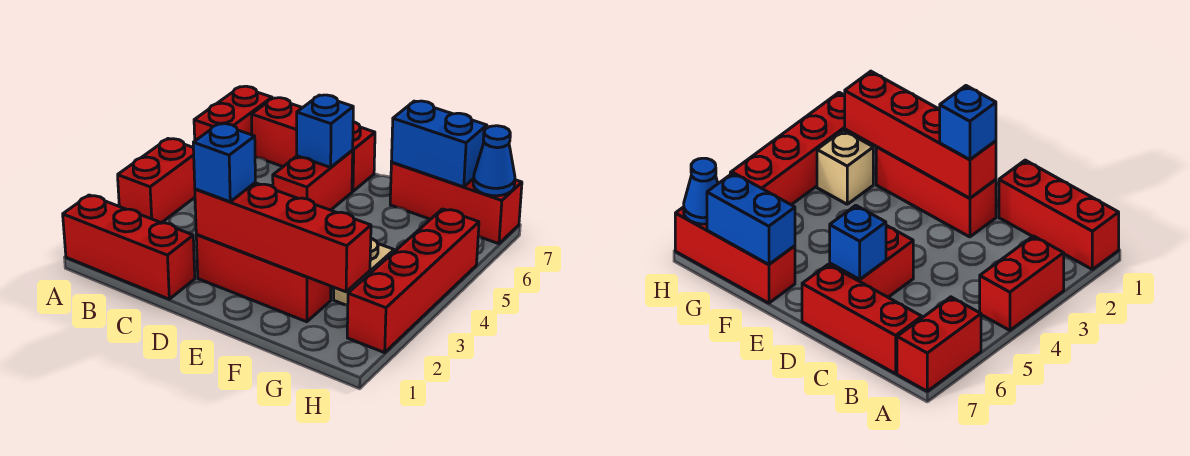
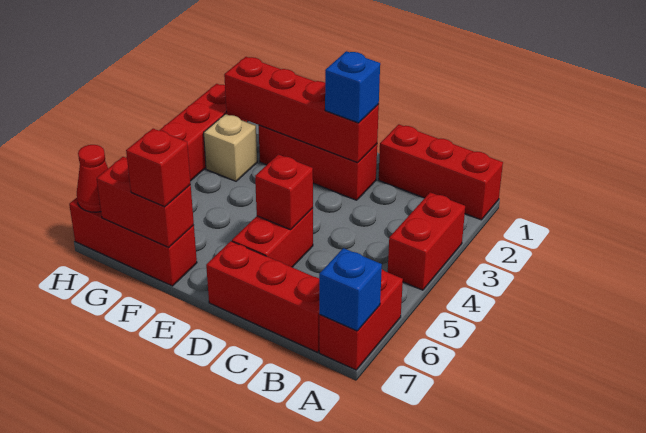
none -> red brick D5 level 2
blue brick D6 level 2 -> blue brick A7 level 2
blue brick F7:G7 level 2 -> red brick F7:G7 level 2
none -> red brick F7 level 3
blue cone H7 level 2 -> red cone H7 level 2

